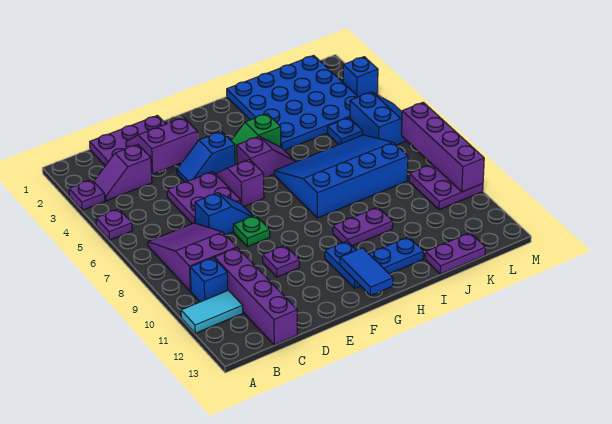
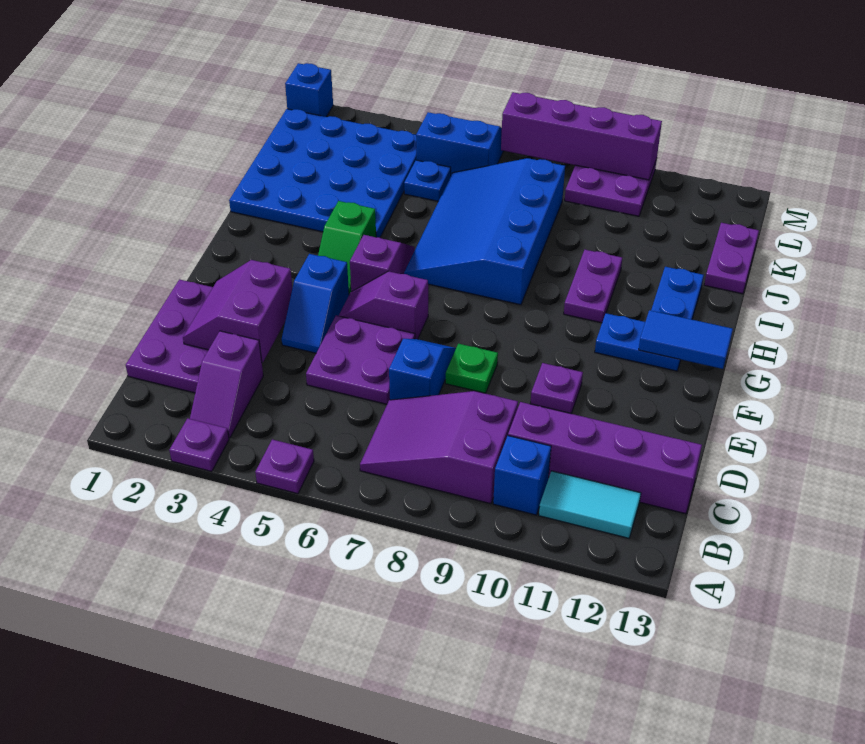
cyan tile A11:B11 level 1 -> cyan tile B11:B12 level 1
blue brick M3 level 1 -> blue brick M1 level 1

